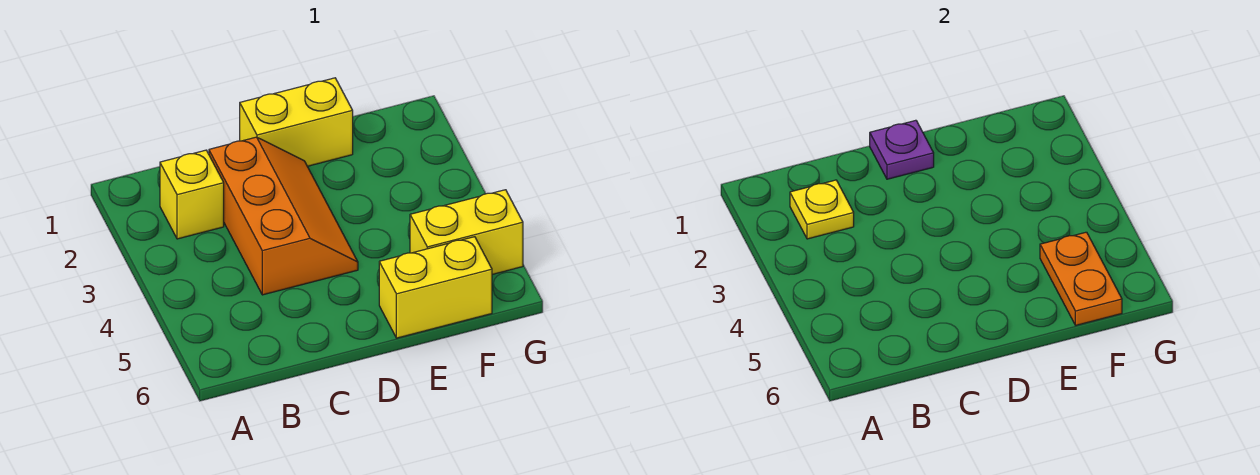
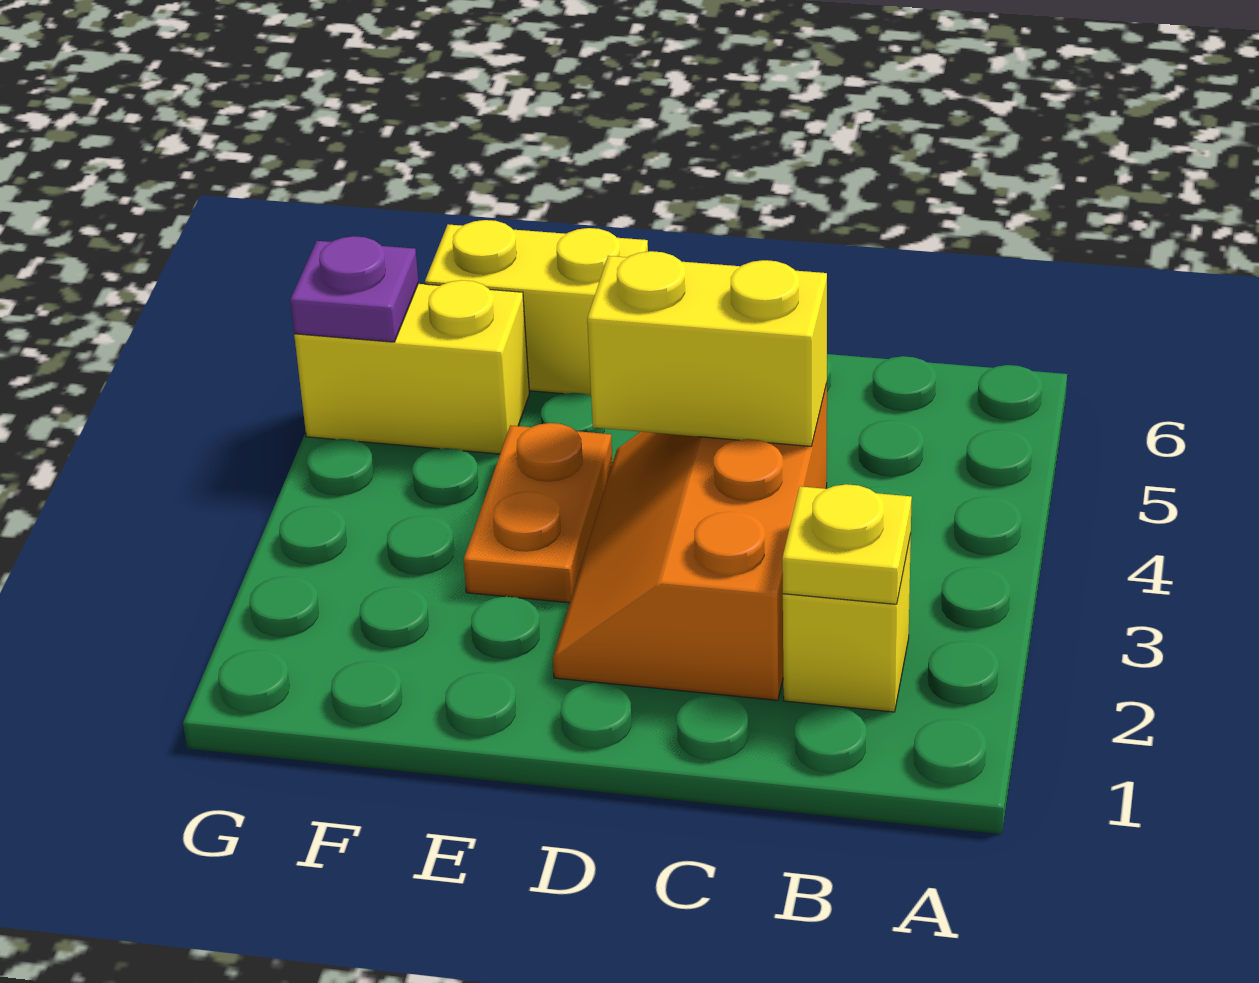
yellow brick D1:E1 level 1 -> yellow brick C4:D4 level 2
purple plate D1 level 2 -> purple plate G5 level 2
orange plate F5:F6 level 2 -> orange plate E3:E4 level 1

